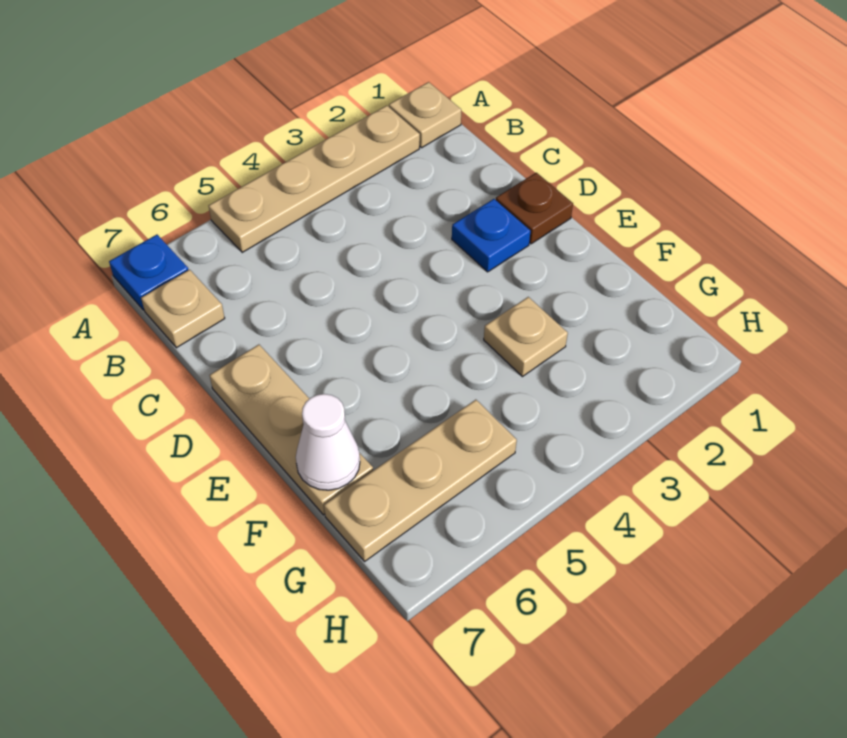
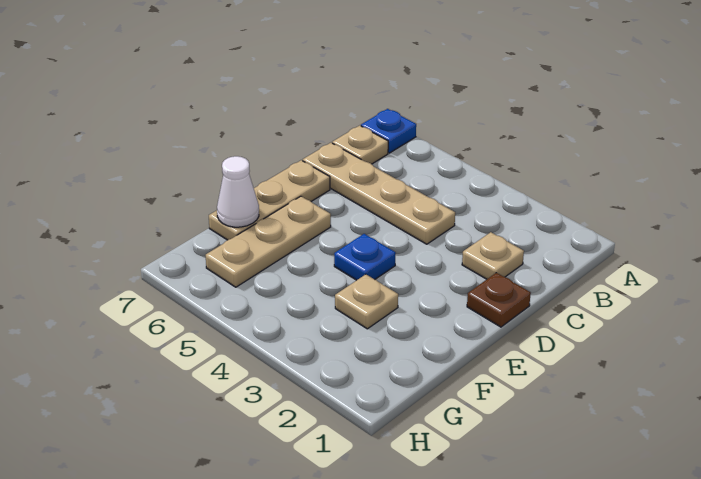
tan plate A1 level 1 -> tan plate C2 level 1
tan plate A2:A5 level 1 -> tan plate C4:C7 level 1
blue plate D2 level 1 -> blue plate E4 level 1
tan plate G5:G7 level 1 -> tan plate E6:G6 level 1

